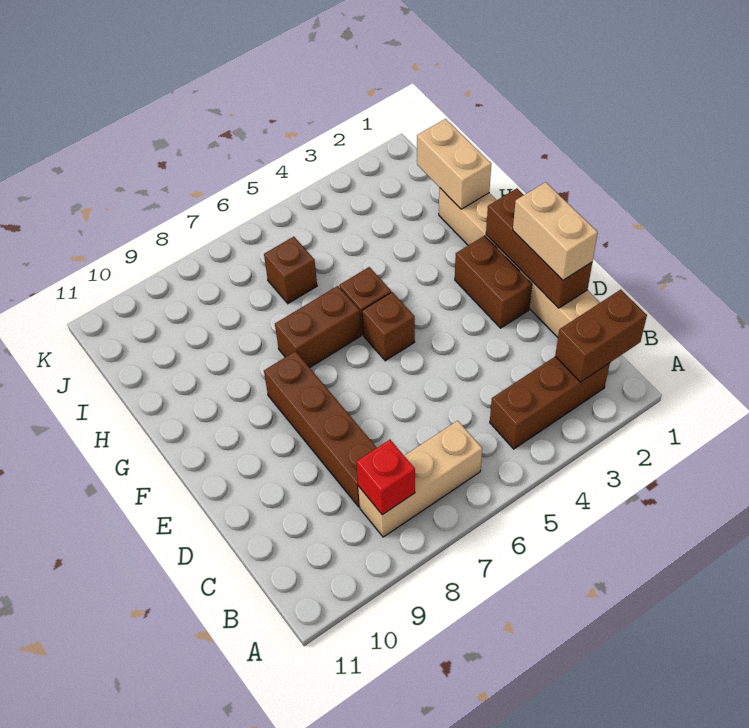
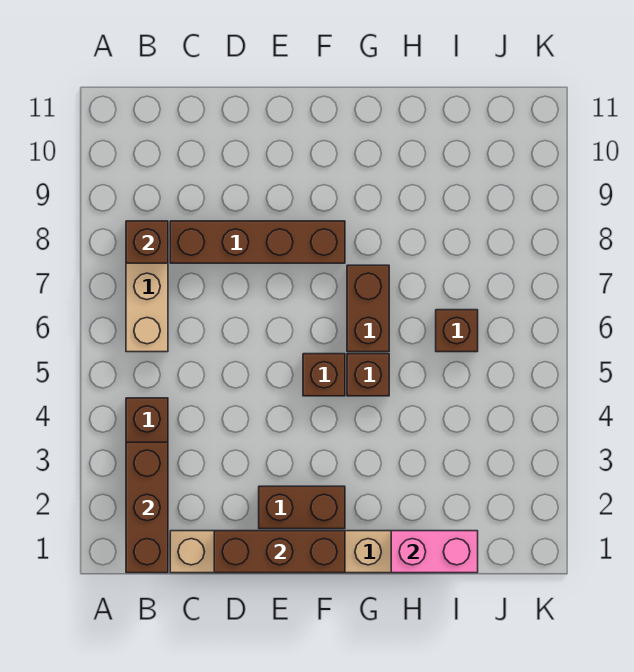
brown brick B1:B2 level 2 -> brown brick B1:B3 level 2
red brick B8 level 2 -> brown brick B8 level 2
tan brick D1:E1 level 3 -> none
tan brick H1:I1 level 2 -> pink brick H1:I1 level 2

